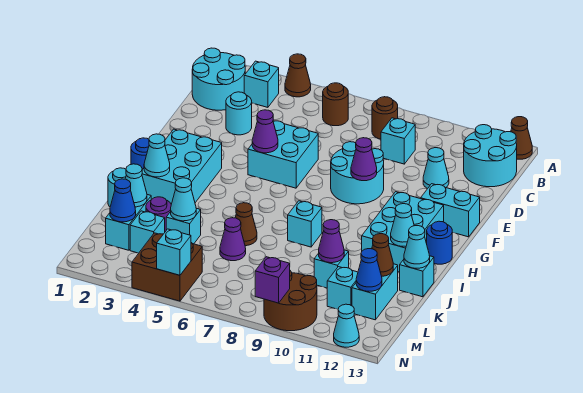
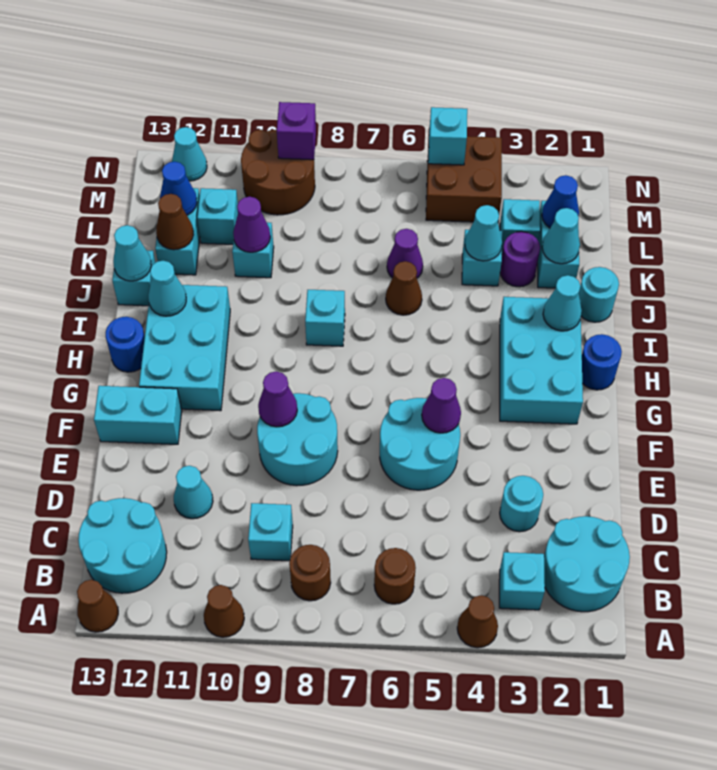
none -> brown cone A10 level 1
cyan brick E5:F6 level 1 -> cyan round brick E5:F6 level 1

